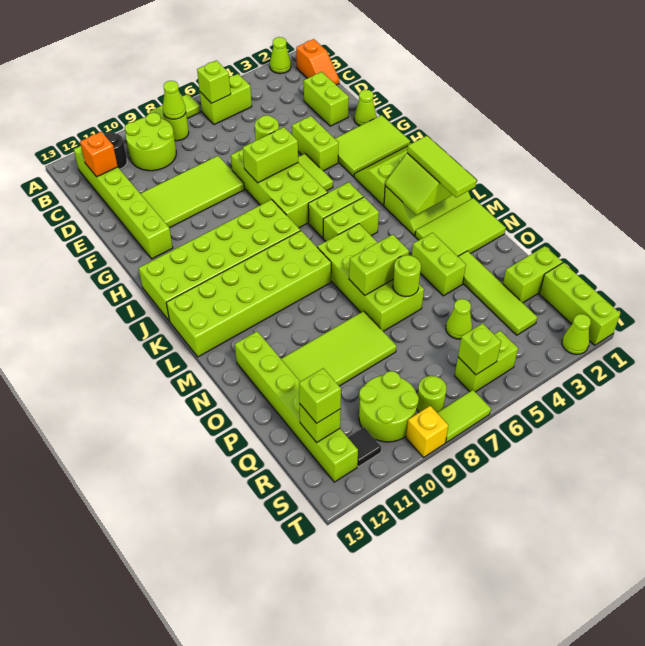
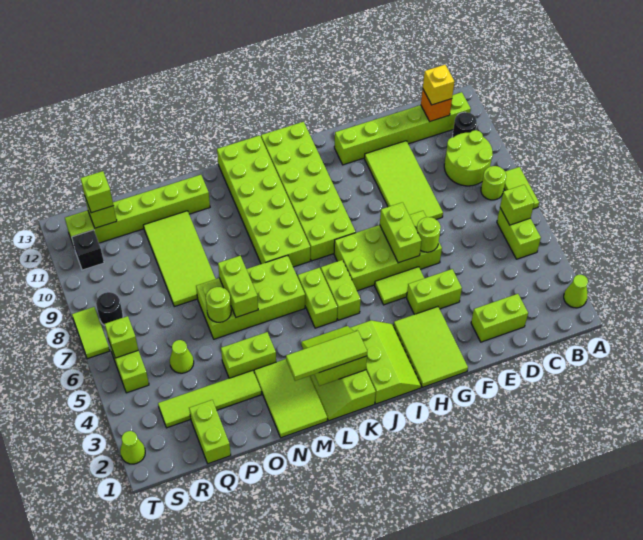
orange slope B1:C1 level 1 top B -> none
lime cone B8 level 2 -> none
lime cone F1 level 1 -> none
lime brick R1:T1 level 1 -> none
lime round brick R9:S10 level 1 -> none
lime round brick S8 level 1 -> black round brick S8 level 1
black tile S11 level 1 -> black brick S11 level 1
yellow brick T9 level 1 -> yellow brick C12 level 3

